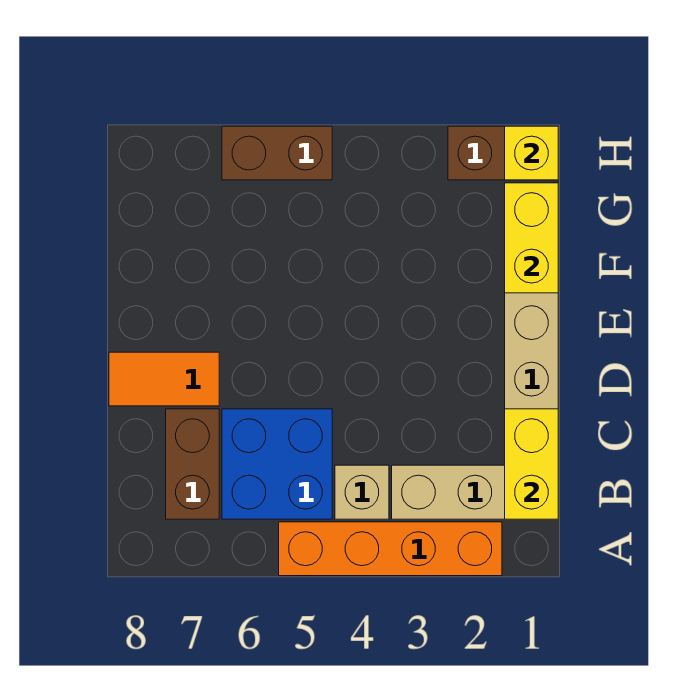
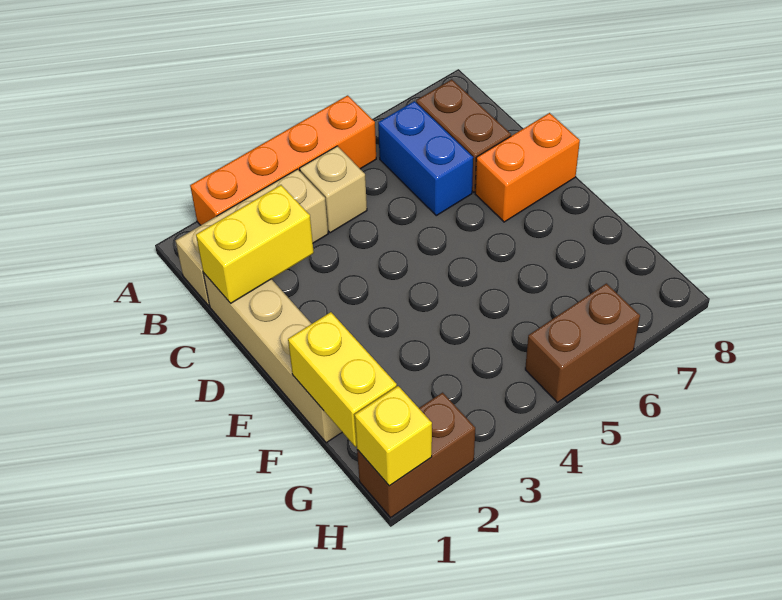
yellow brick B1:C1 level 2 -> yellow brick C1:C2 level 2
blue brick B5:C6 level 1 -> blue brick B6:C6 level 1
orange tile D7:D8 level 1 -> orange brick D7:D8 level 1

